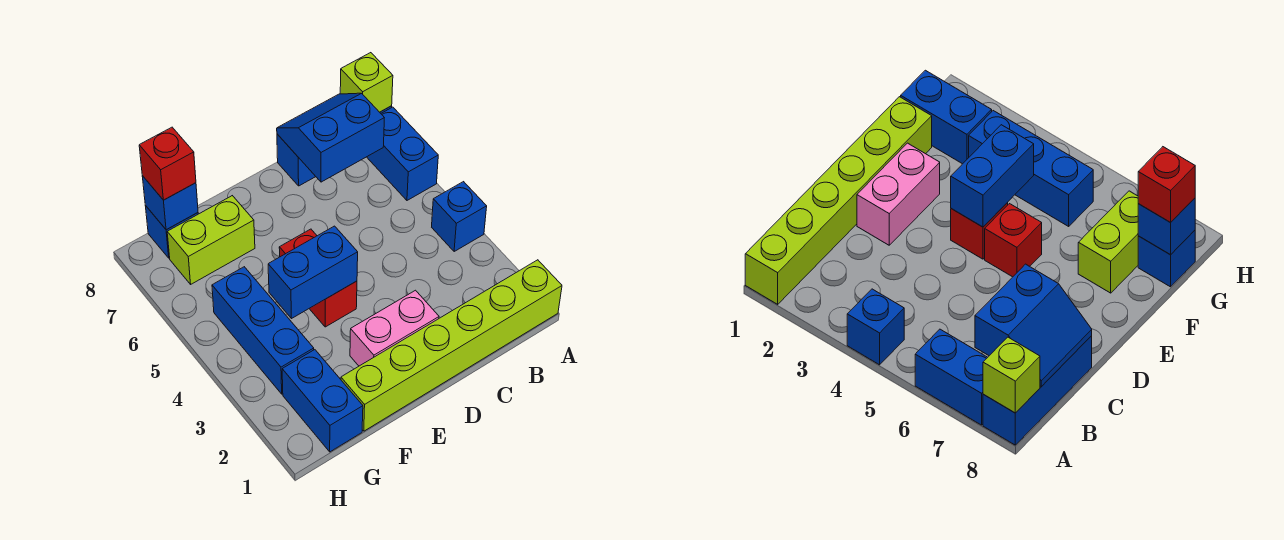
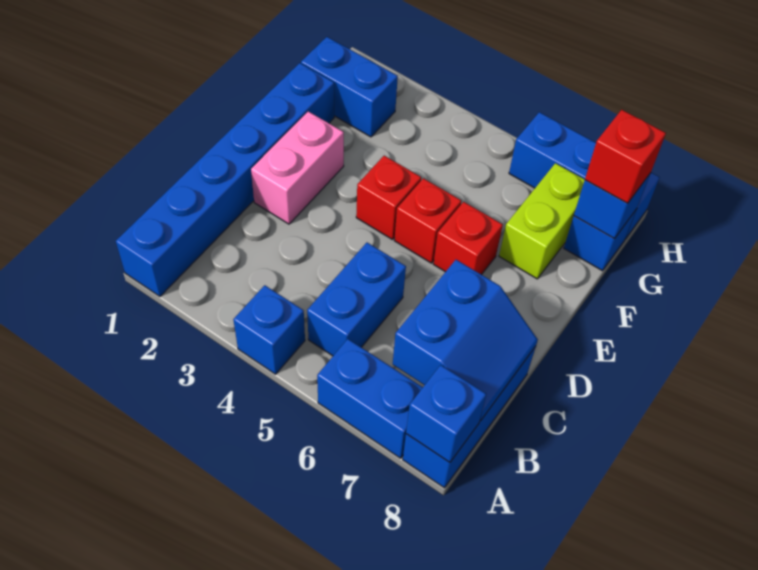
lime brick A1:F1 level 1 -> blue brick A1:F1 level 1
lime brick A8 level 2 -> blue brick A8 level 2
blue brick E4:F4 level 2 -> blue brick B5:C5 level 1
none -> red brick E6 level 1
blue brick G3:G5 level 1 -> blue brick H6:H8 level 1

